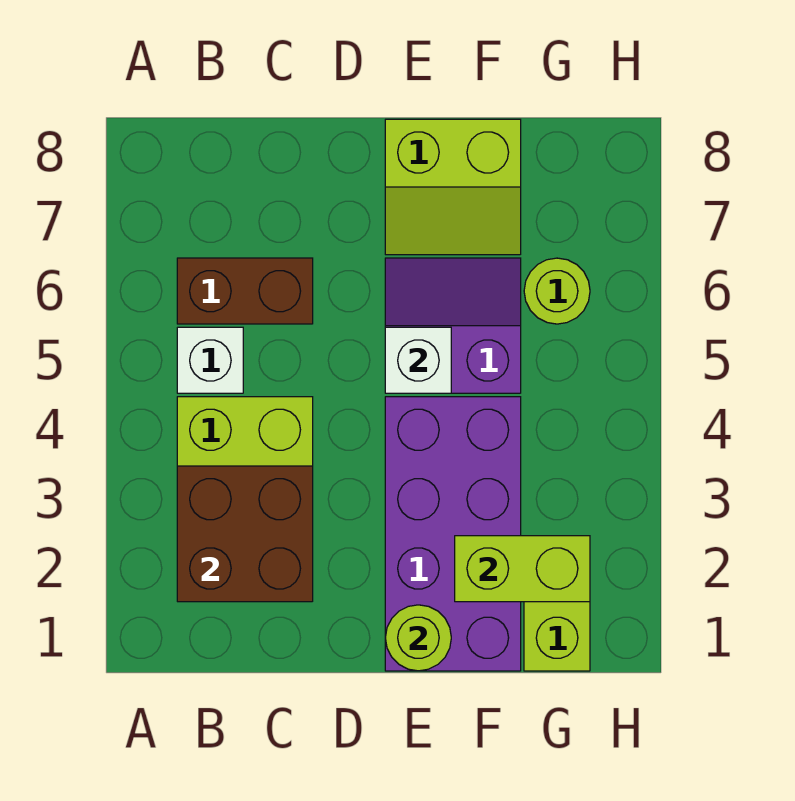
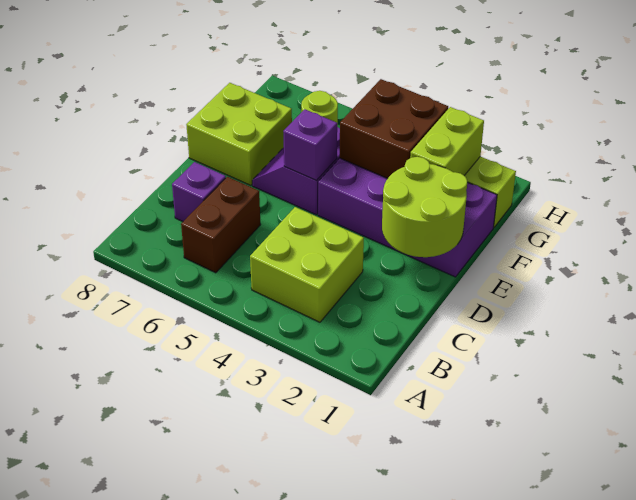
brown brick B2:C3 level 2 -> brown brick F3:G4 level 2
white brick B5 level 1 -> none
none -> purple brick C7 level 1
lime round brick E1 level 2 -> lime round brick D1:E2 level 2
white brick E5 level 2 -> purple brick E5 level 2
lime slope E7:F8 level 1 top 8 -> lime brick E7:F8 level 1

